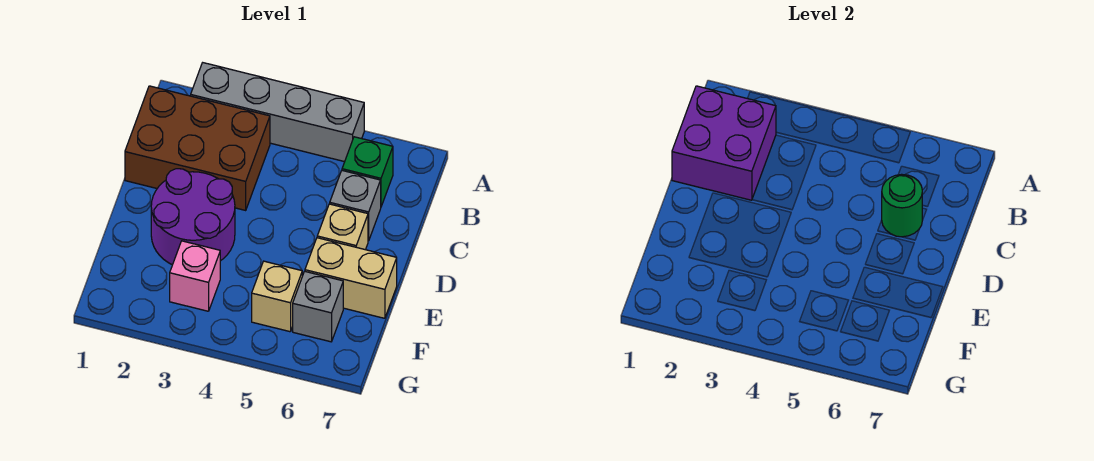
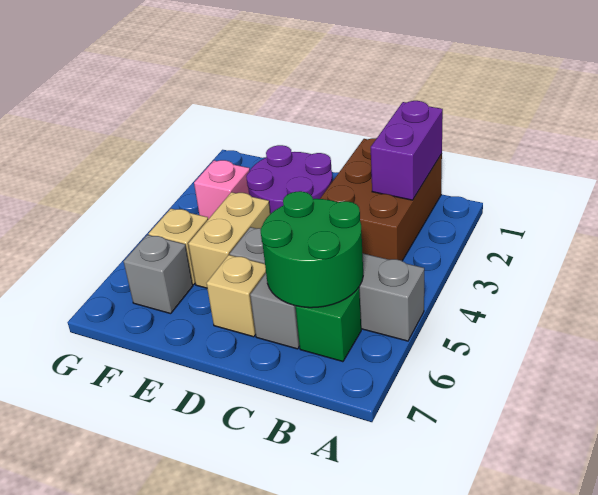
grey brick A2:A5 level 1 -> grey brick A5:D5 level 1
purple brick B1:C2 level 2 -> purple brick B1:B2 level 2
green round brick C6 level 2 -> green round brick B5:C6 level 2
tan brick E6:E7 level 1 -> tan brick E4:E5 level 1

